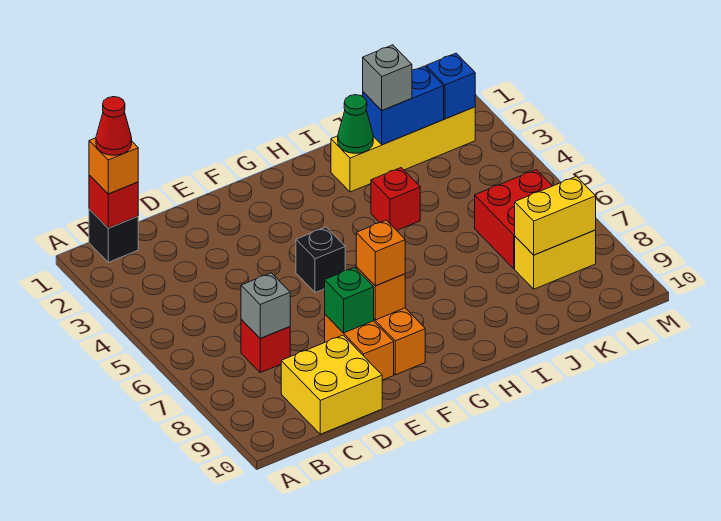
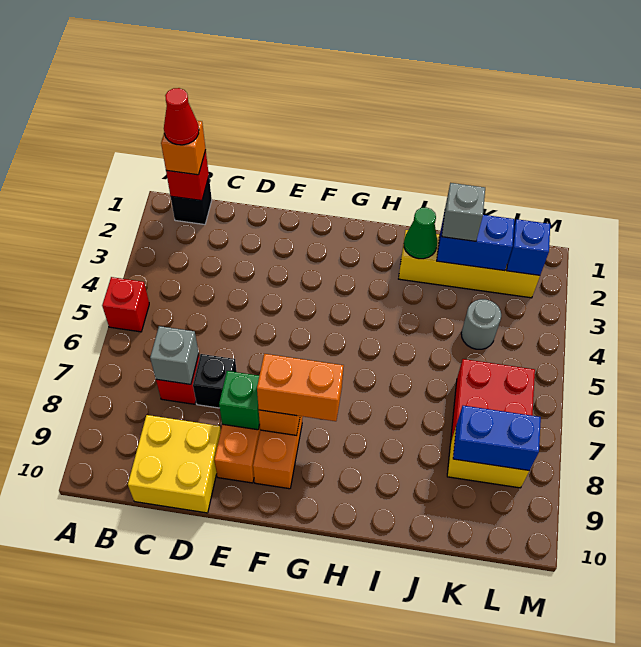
black brick F5 level 1 -> black brick D7 level 1
orange brick F8 level 3 -> orange brick F8:G8 level 3
red brick I4 level 1 -> red brick A5 level 1
none -> grey round brick K4 level 1
yellow brick K8:L8 level 2 -> blue brick K8:L8 level 2

